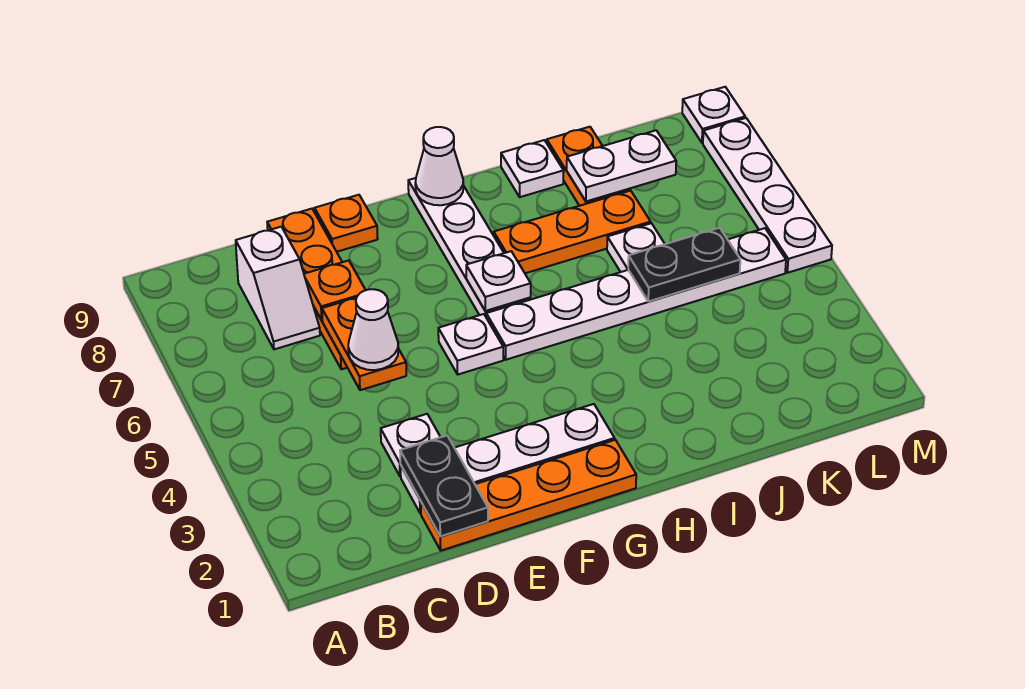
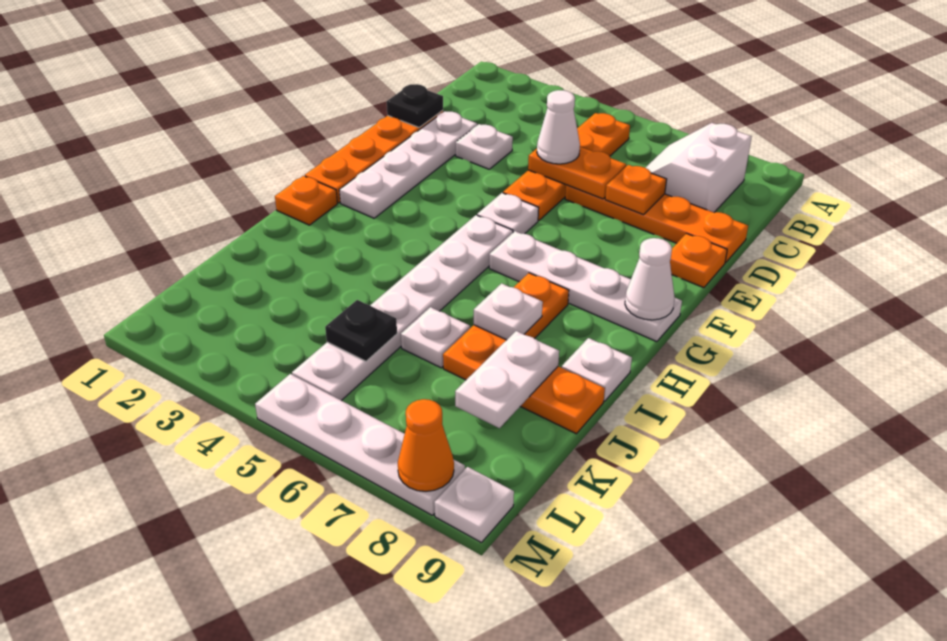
none -> orange plate B5:E5 level 1
white slope C7:C8 level 1 top 8 -> white slope B7:C8 level 1 top 8
black plate D1:D2 level 2 -> black plate D1 level 2
white plate G6 level 2 -> white plate I7 level 2
none -> orange plate H1 level 1
black plate J5:K5 level 2 -> black plate K5 level 2
none -> orange cone M8 level 2

